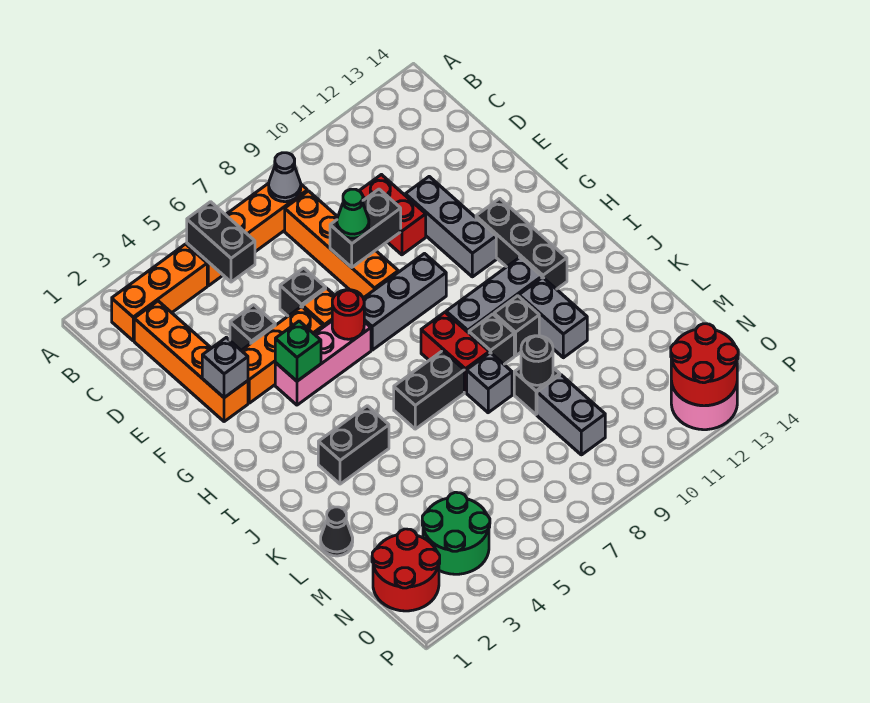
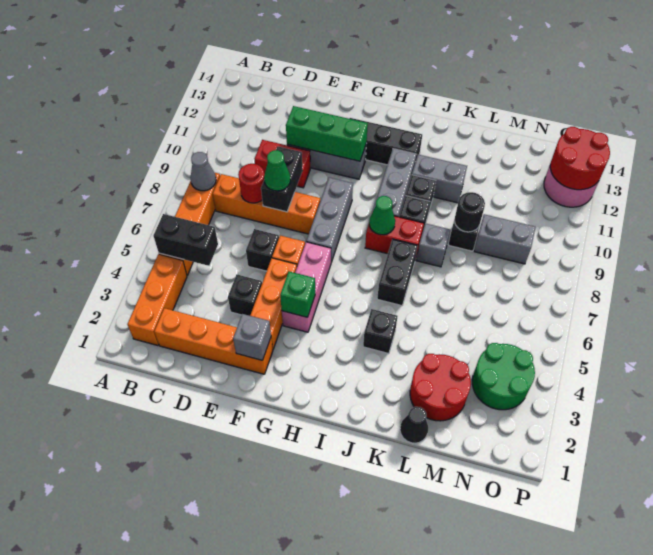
none -> green brick E11:G11 level 2
red round brick G6 level 2 -> red round brick D8 level 2
none -> green cone I8 level 2
black brick J3:J4 level 1 -> black brick J4 level 1
red round brick N1:O2 level 1 -> red round brick L2:M3 level 1

